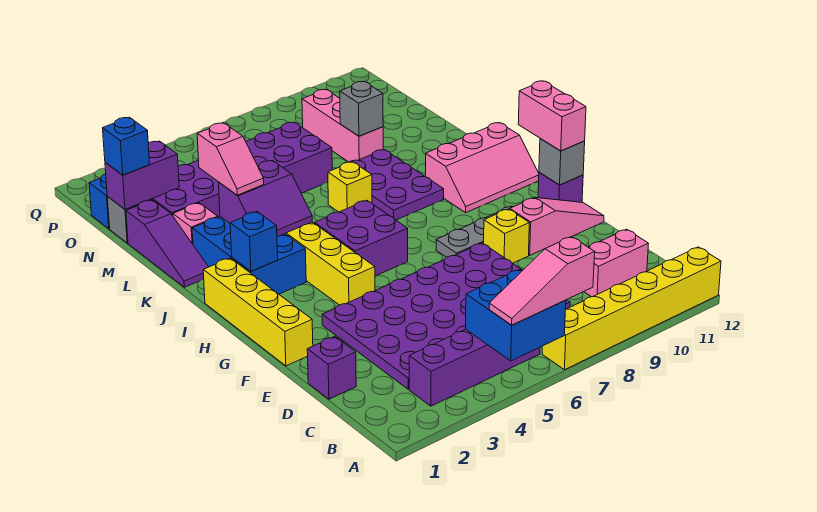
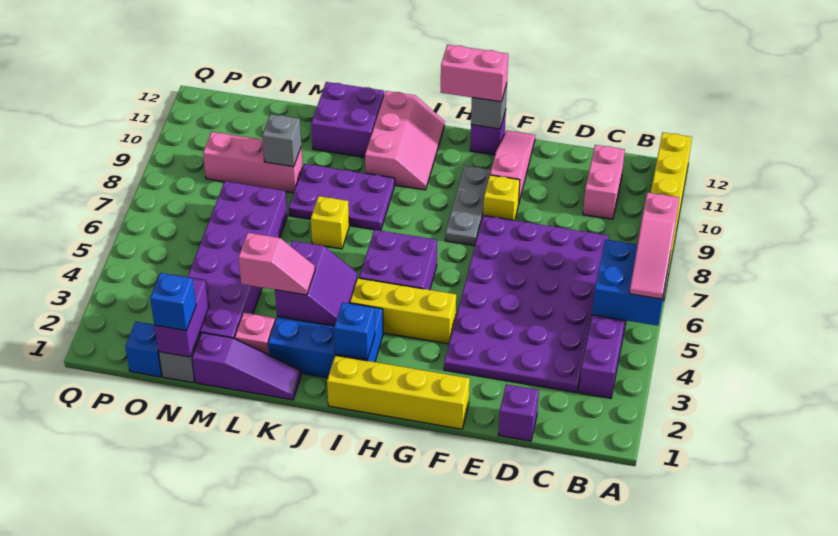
none -> purple brick K11:L12 level 1

